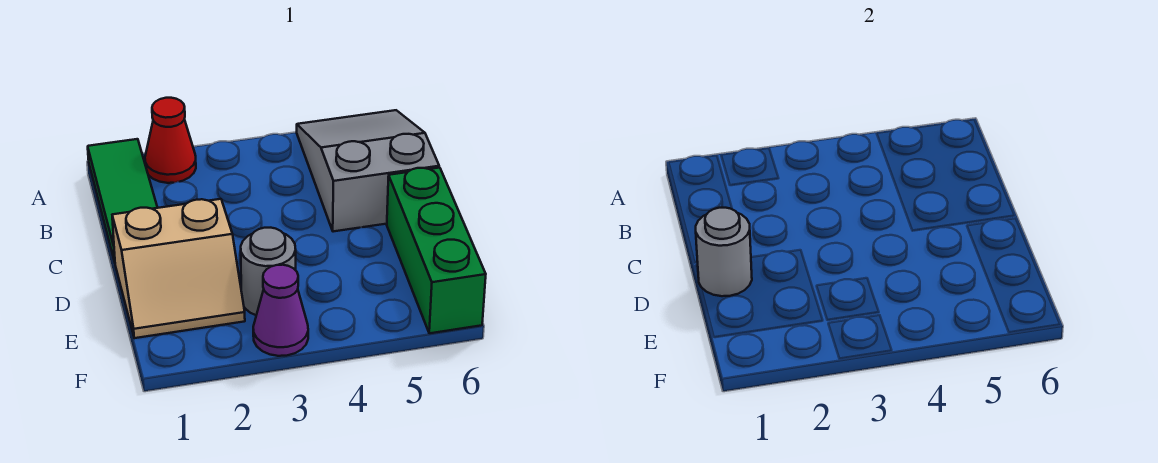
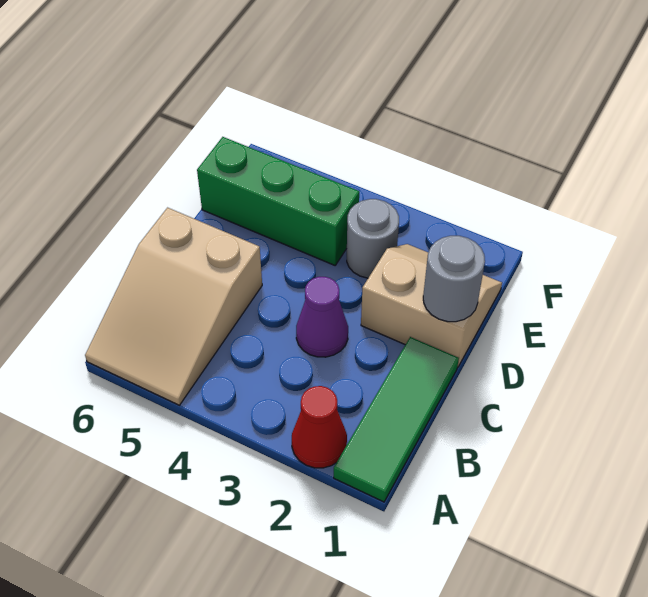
grey slope A5:C6 level 1 top C -> tan slope A5:C6 level 1 top C
green brick D6:F6 level 1 -> green brick E4:E6 level 1
purple cone F3 level 1 -> purple cone C3 level 1

